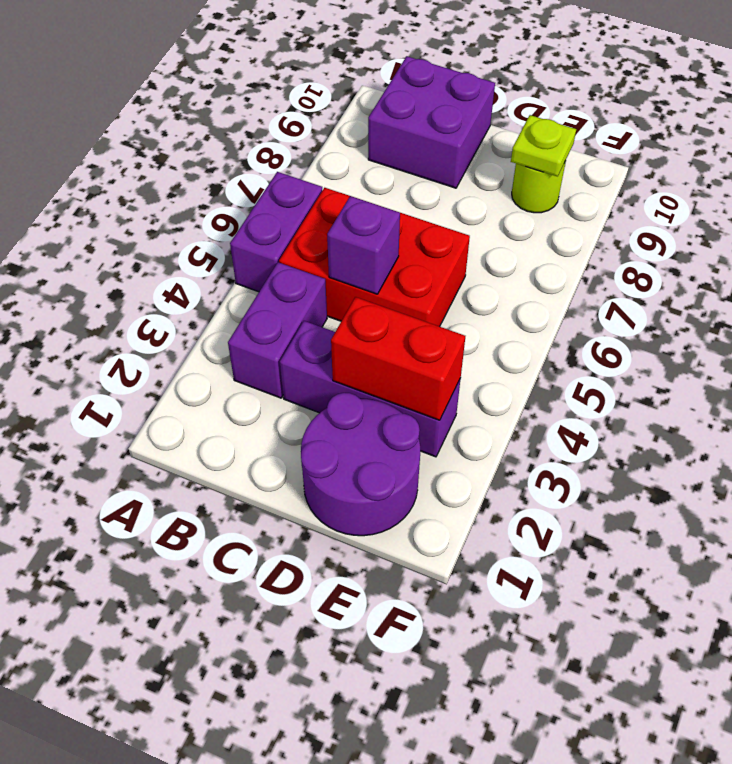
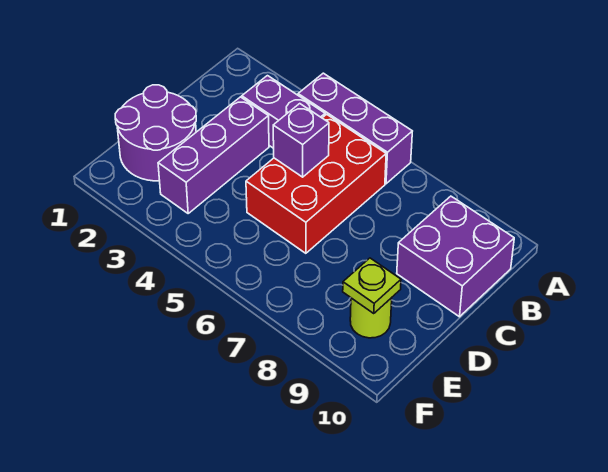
purple brick A5:A6 level 1 -> purple brick A4:A6 level 1
red brick D3:E3 level 2 -> none

